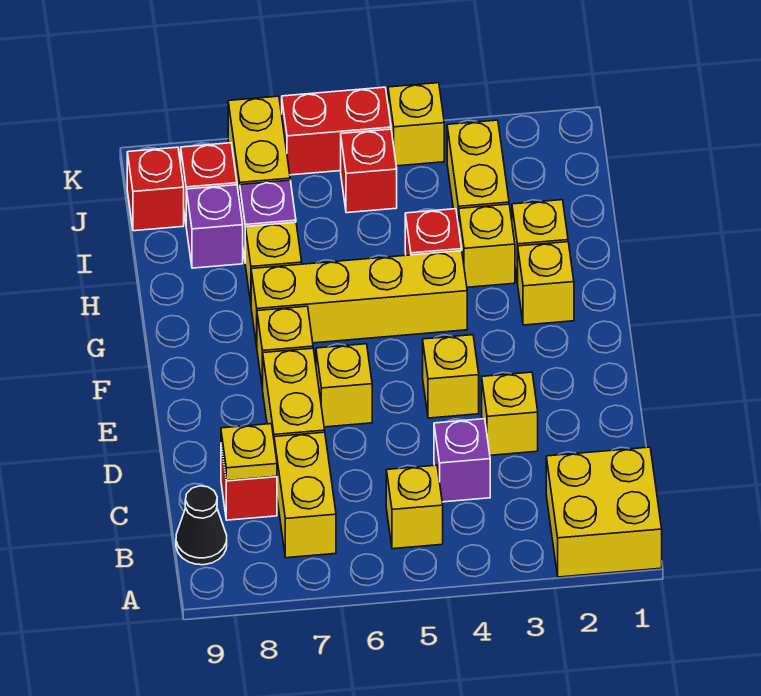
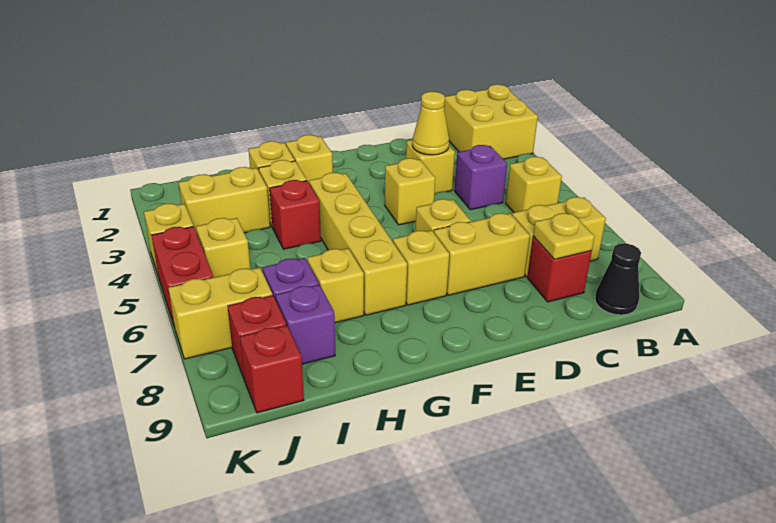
none -> yellow cone D3 level 2
red brick J5 level 1 -> yellow brick J5 level 1

